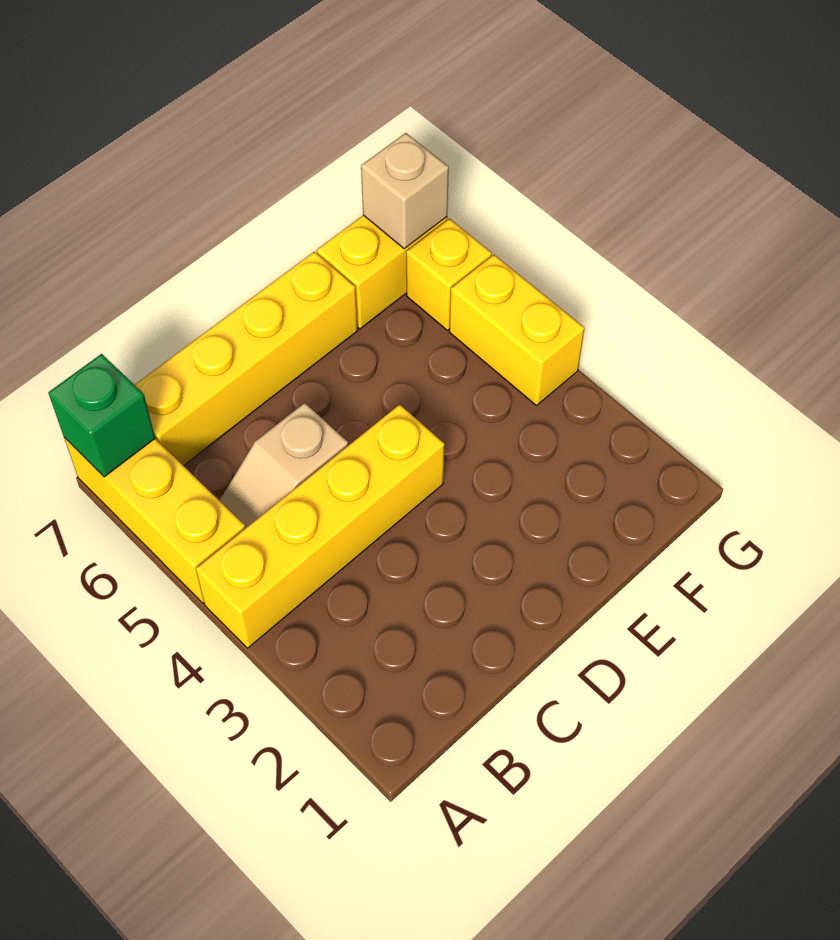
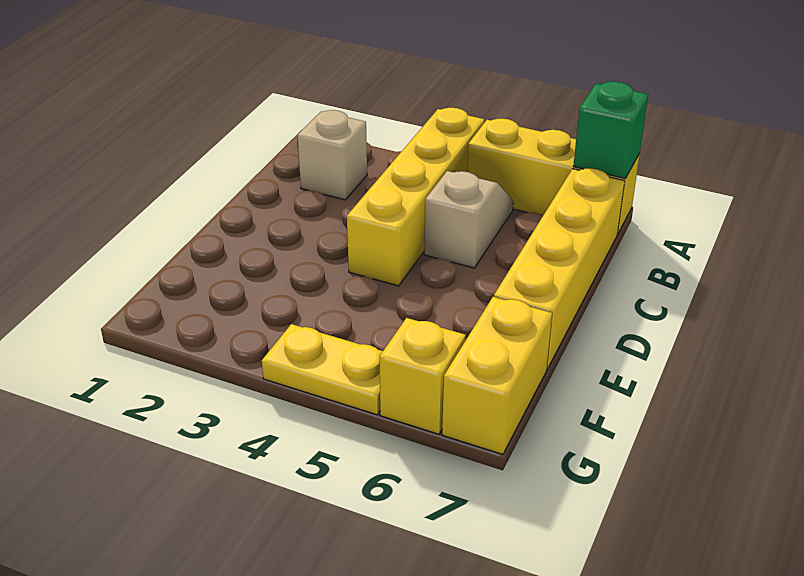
yellow brick G4:G5 level 1 -> yellow plate G4:G5 level 1
tan brick G7 level 2 -> tan brick B2 level 1

